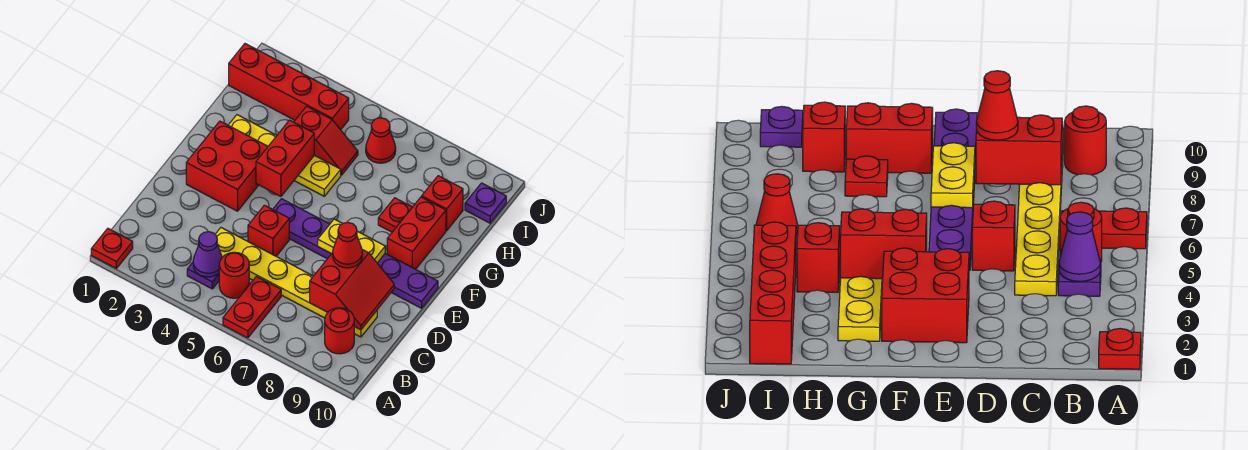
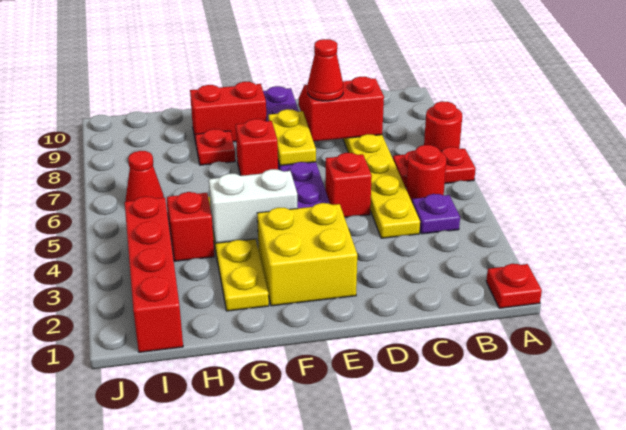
purple cone B4 level 2 -> none
red round brick B9 level 1 -> red round brick A7 level 1
red brick E2:F3 level 1 -> yellow brick E2:F3 level 1
red brick F4:G4 level 2 -> white brick F4:G4 level 2
red brick H9 level 1 -> red brick F7 level 1
purple plate I10 level 1 -> none

